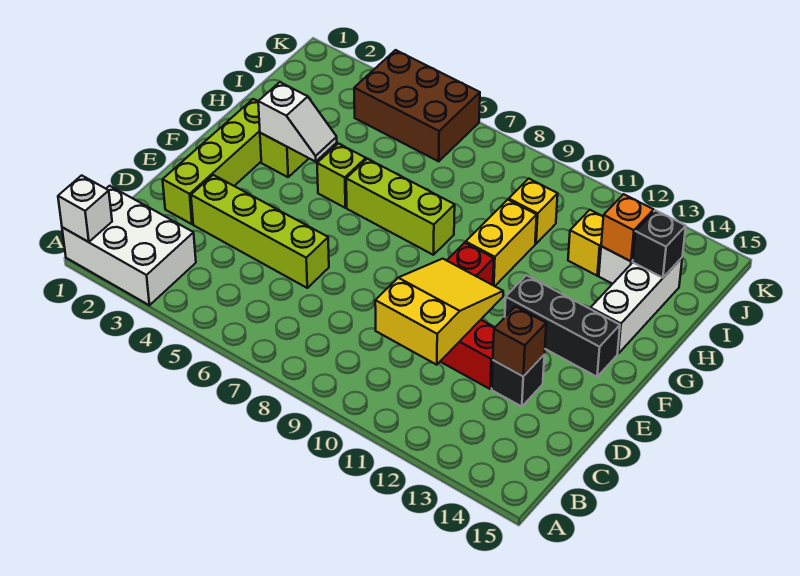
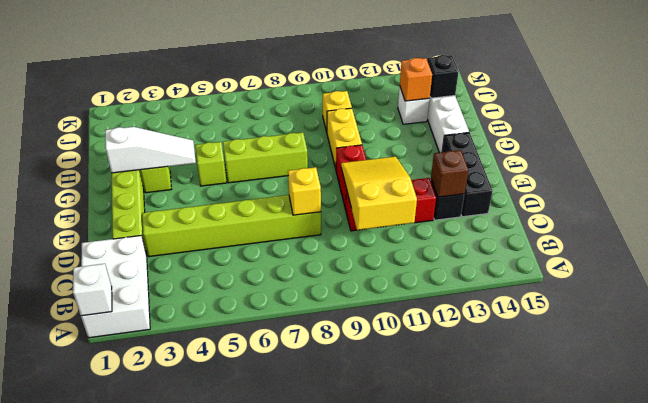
white brick A1:B3 level 1 -> white brick A1:C2 level 1
lime brick D3:D6 level 1 -> lime brick D3:D8 level 1
black brick F12:F14 level 1 -> black brick D14:F14 level 1
white slope G3:G4 level 2 top 3 -> white slope G2:G4 level 2 top 2
yellow brick I12 level 1 -> yellow brick D8 level 2
brown brick J4:K6 level 1 -> none

